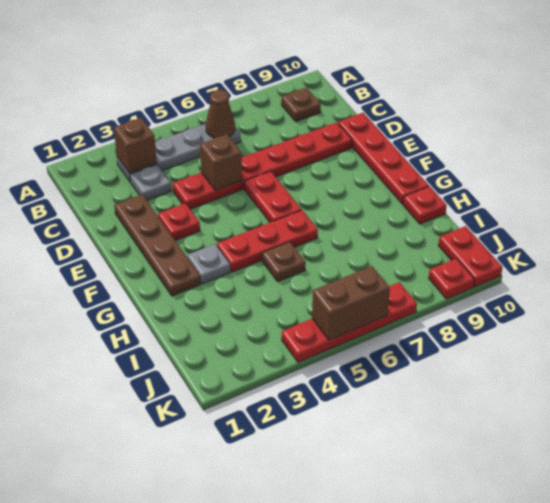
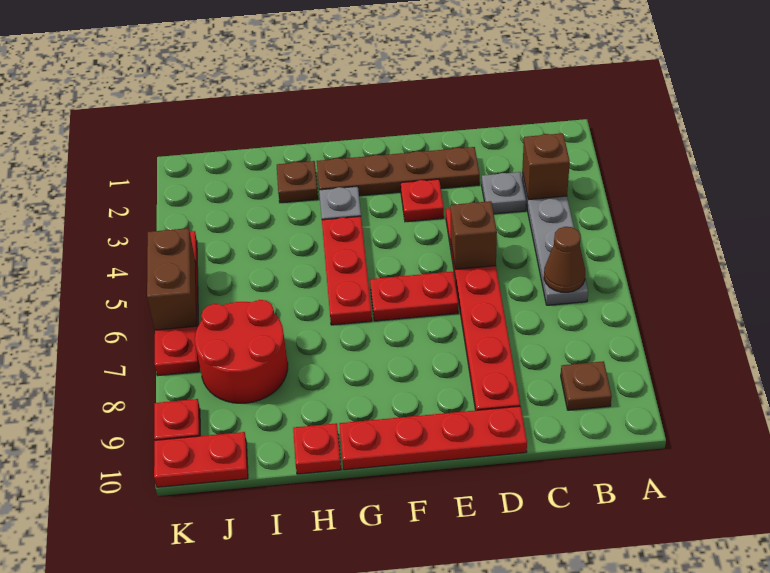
brown plate H5 level 1 -> brown plate H2 level 1
none -> red round brick I7:J8 level 1

